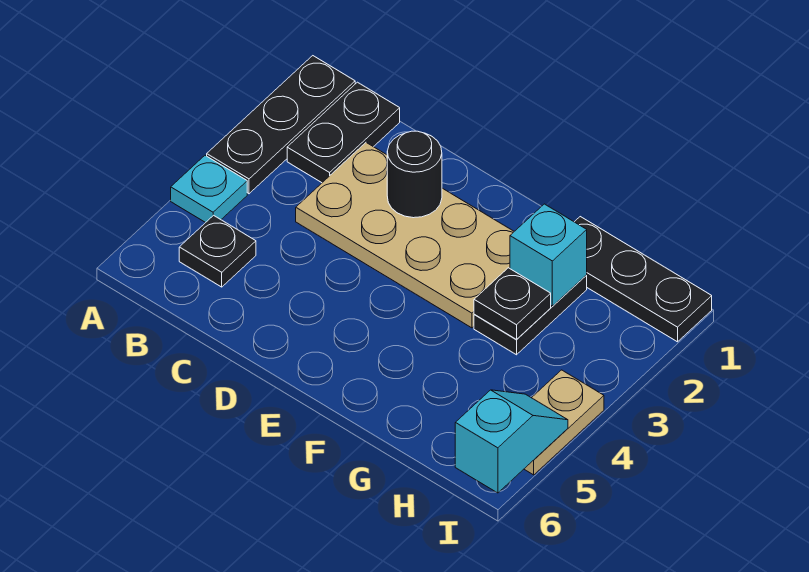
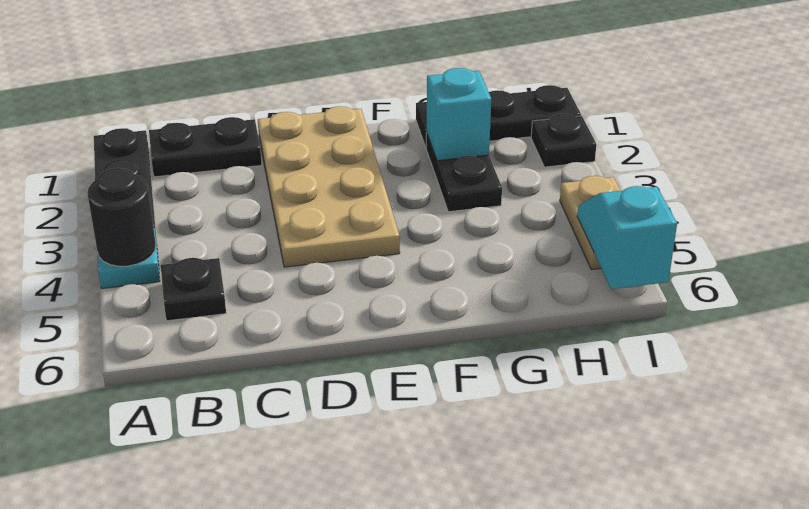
black plate B1:B2 level 1 -> black plate B1:C1 level 1
tan plate C2:F3 level 1 -> tan plate D1:E4 level 1
black round brick D2 level 2 -> black round brick A4 level 2
black plate G3 level 2 -> black plate I2 level 1

